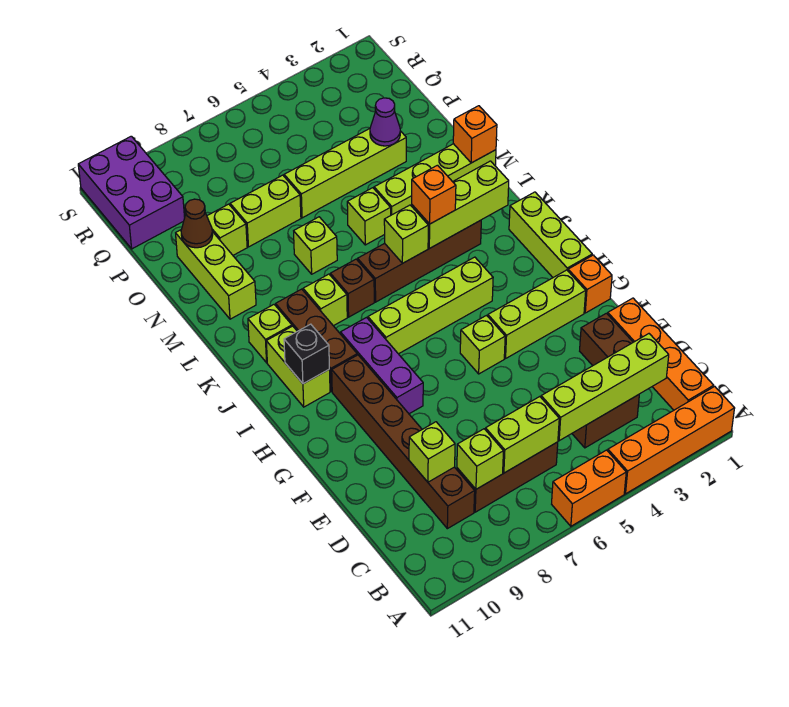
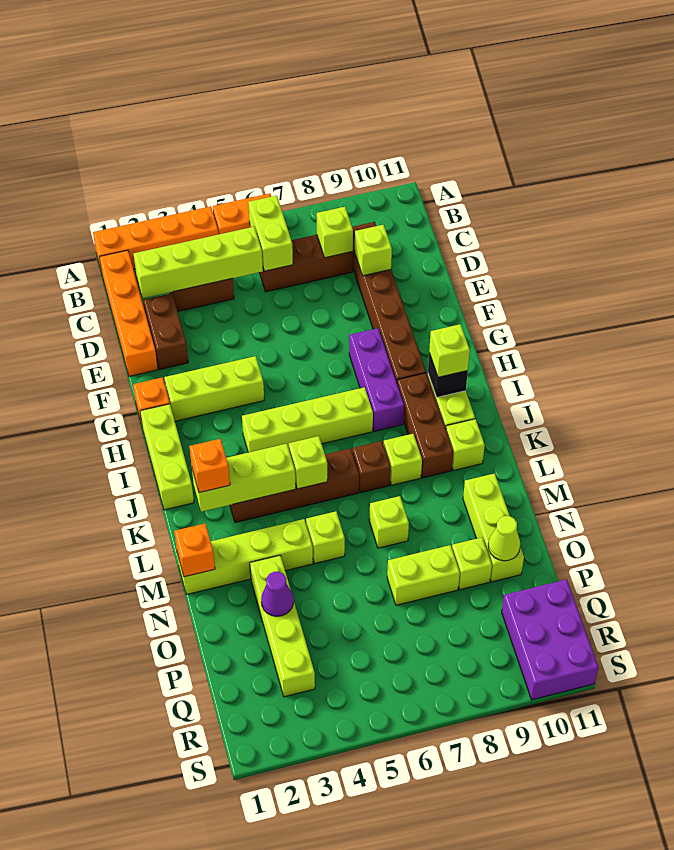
lime brick C6:C7 level 2 -> lime brick B6:C6 level 2
lime brick G5 level 1 -> lime brick I10 level 3
orange brick K4 level 3 -> orange brick K2 level 3
lime brick O3:O6 level 1 -> lime brick N3:Q3 level 1
brown cone O10 level 2 -> lime cone O10 level 2

